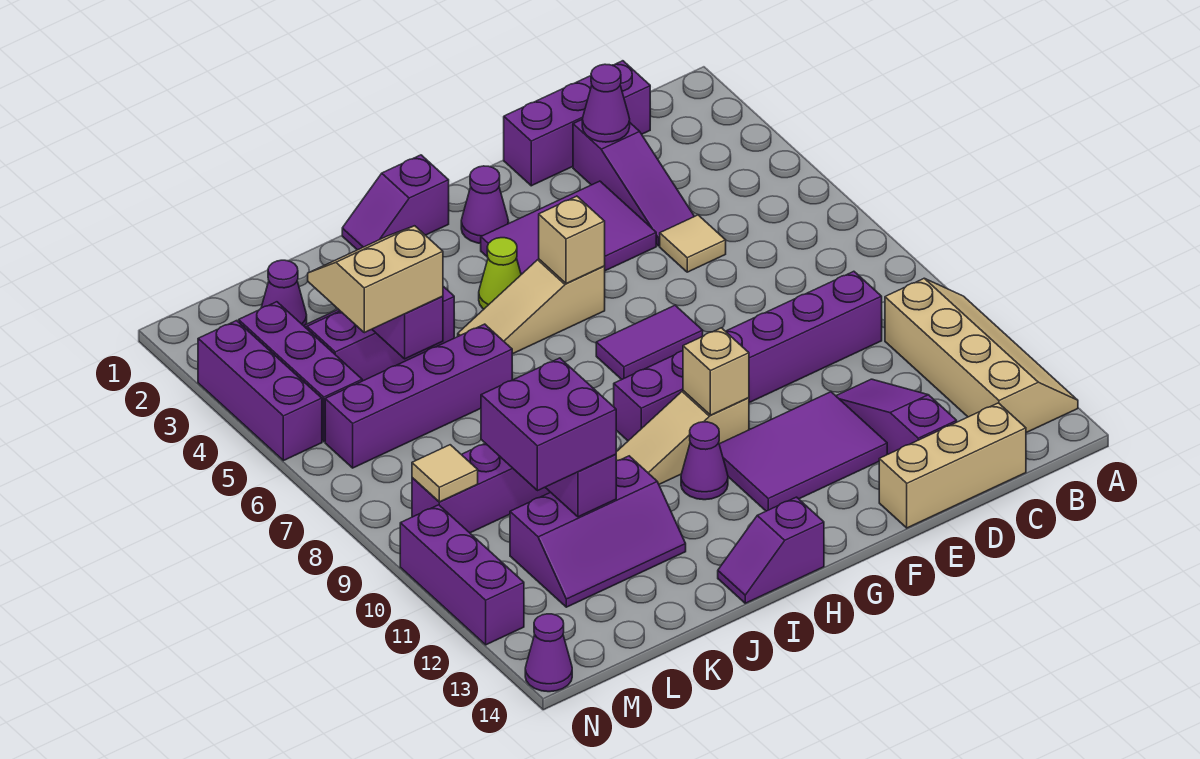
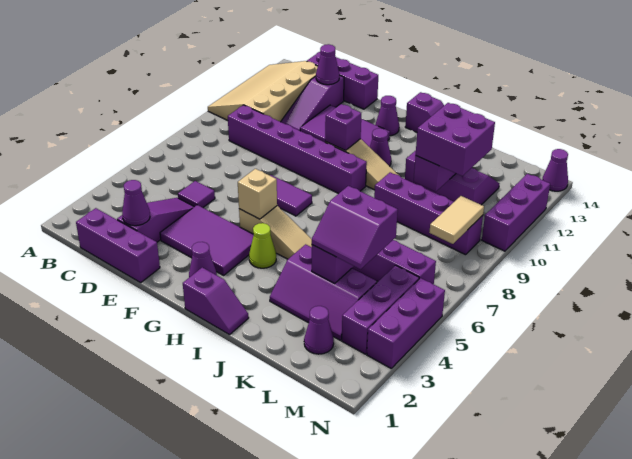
tan slope A10:B13 level 1 top B -> tan slope A10:C13 level 1 top C
tan brick C14:E14 level 1 -> purple brick C14:E14 level 1
tan tile D5 level 1 -> purple tile D5 level 1
none -> purple cone D13 level 2
tan brick G10 level 2 -> purple brick G10 level 2
none -> purple cone G13 level 1
tan slope K4:L5 level 3 top 5 -> purple slope K4:L5 level 3 top 5
tan tile M9 level 2 -> tan tile M8:M9 level 2

